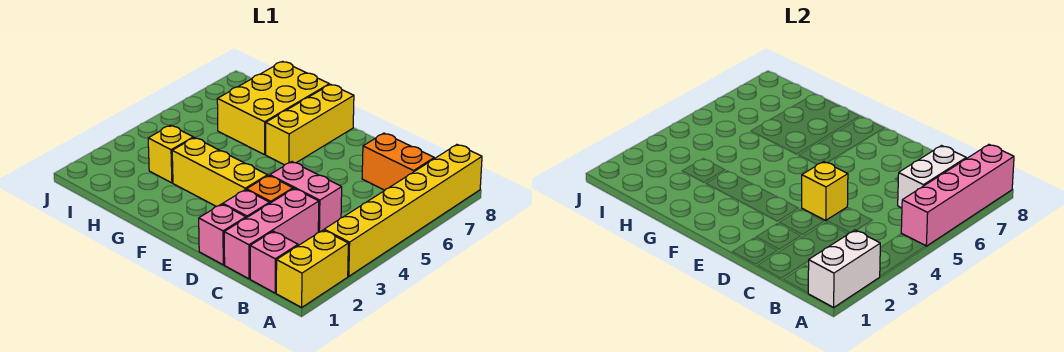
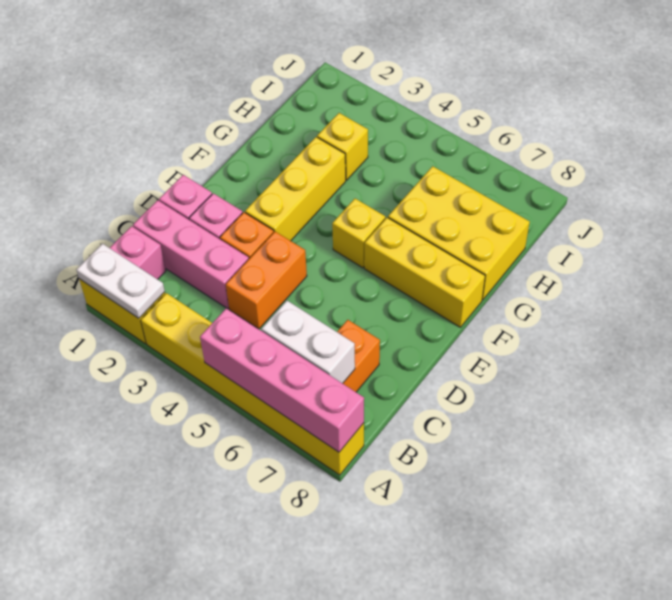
white brick A1:A2 level 2 -> white plate A1:A2 level 2
pink brick C4:D4 level 1 -> orange brick C4:D4 level 1
yellow brick D4 level 2 -> yellow brick F5 level 1

